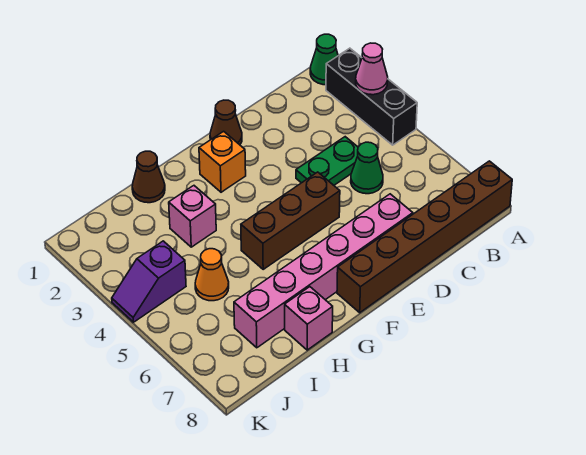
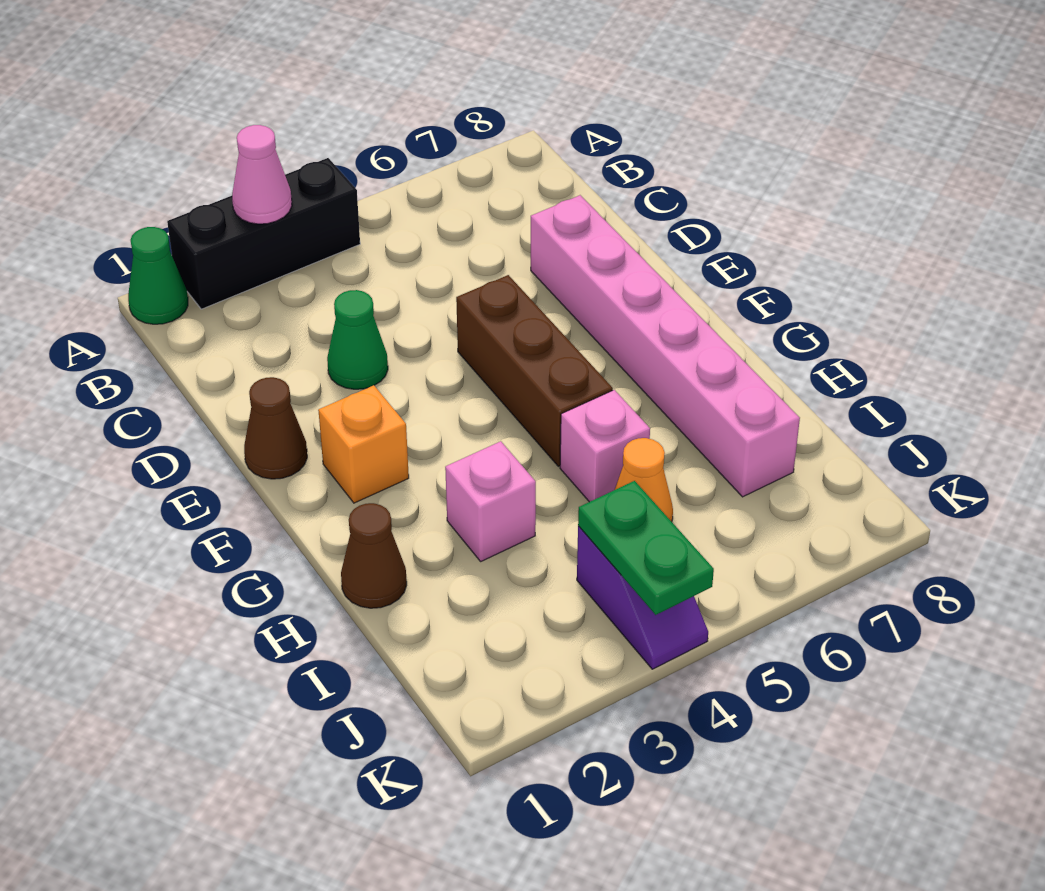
brown brick A8:F8 level 1 -> none
green plate C4:D4 level 1 -> green plate J4:K4 level 2
green cone C5 level 1 -> green cone D3 level 1
pink brick H8 level 1 -> pink brick H5 level 1

